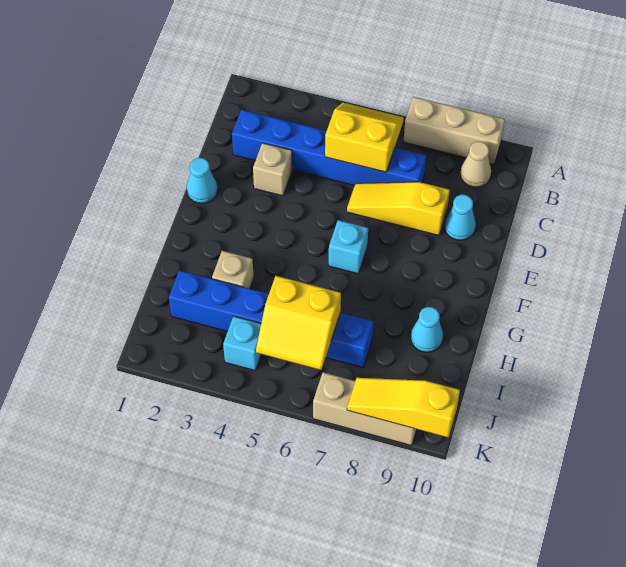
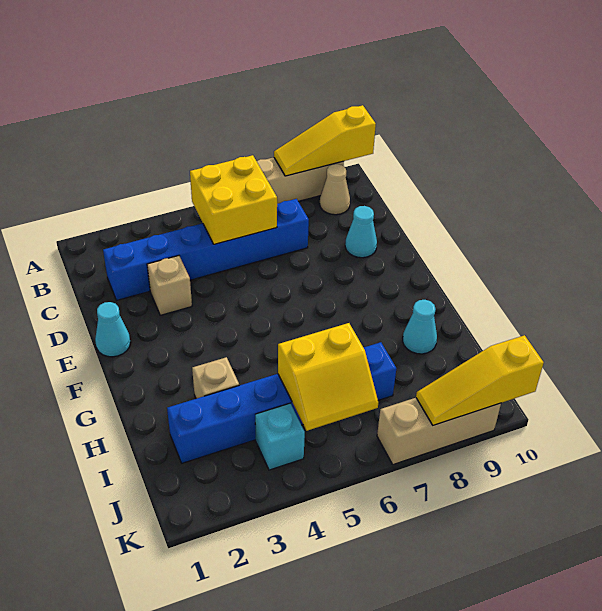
yellow slope B5:C6 level 2 top C -> yellow brick B5:C6 level 2
yellow slope D6:D8 level 1 top 8 -> yellow slope A8:A10 level 2 top 10
cyan brick F6 level 1 -> none

